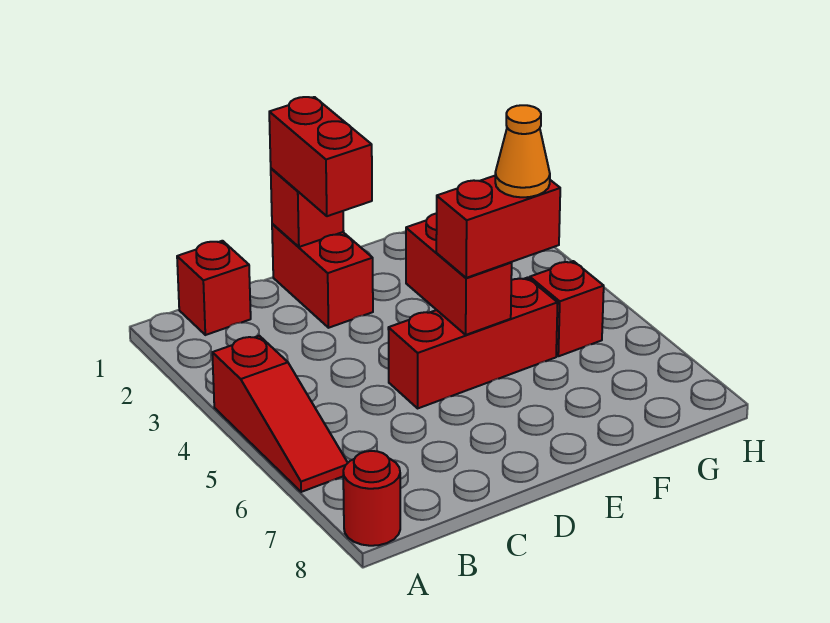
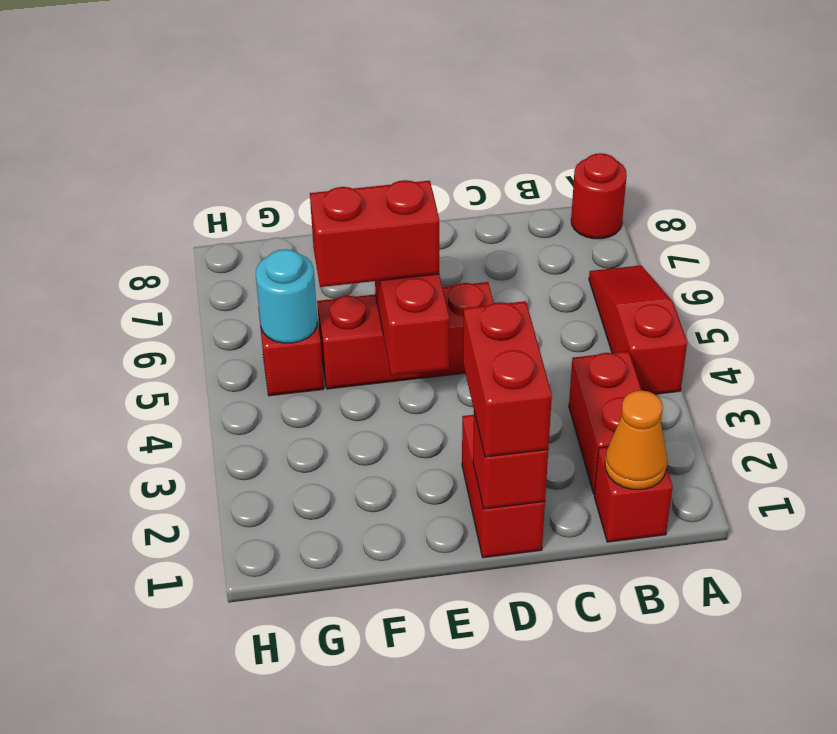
none -> red brick B2:B3 level 1
orange cone F5 level 4 -> orange cone B1 level 2
none -> cyan round brick G5 level 2

